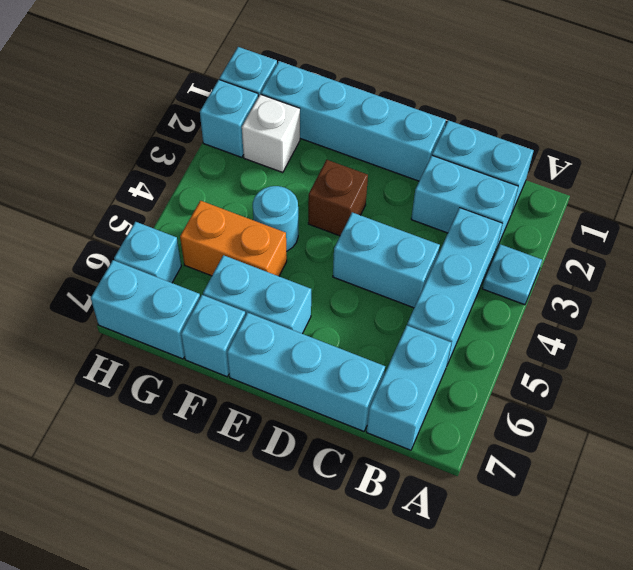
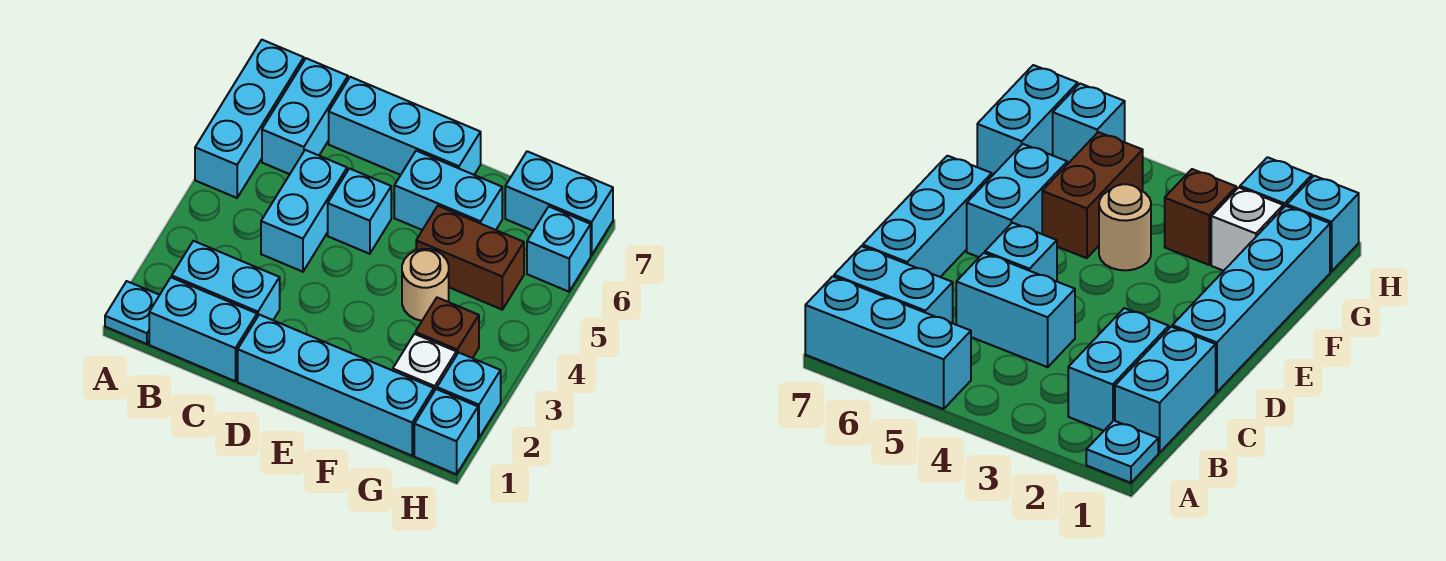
cyan plate A3 level 1 -> cyan plate A1 level 1
cyan brick B3:B5 level 1 -> cyan brick A5:A7 level 1
cyan brick C4:D4 level 1 -> cyan brick C4:C5 level 1
brown brick E3 level 1 -> brown brick G3 level 1
cyan round brick F4 level 1 -> tan round brick F4 level 1
orange brick F5:G5 level 1 -> brown brick F5:G5 level 1
cyan brick F7 level 1 -> cyan brick D5 level 1

